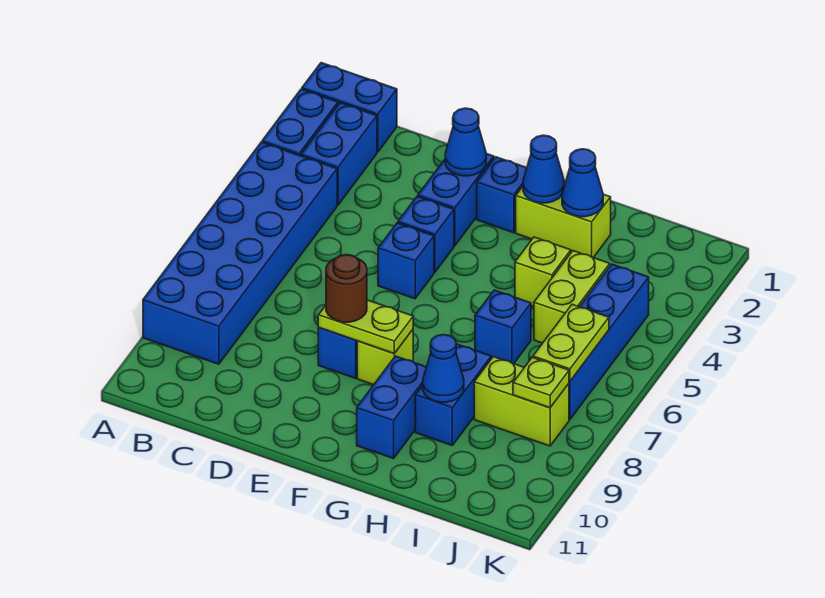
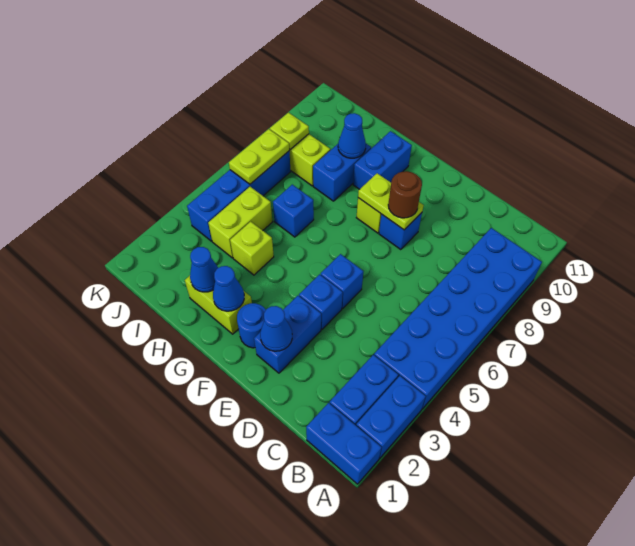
blue brick F2 level 1 -> blue round brick F2 level 1

